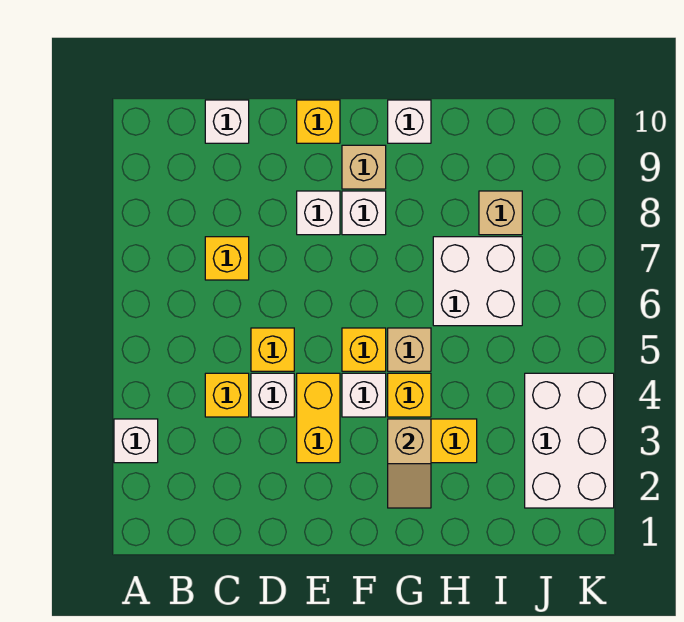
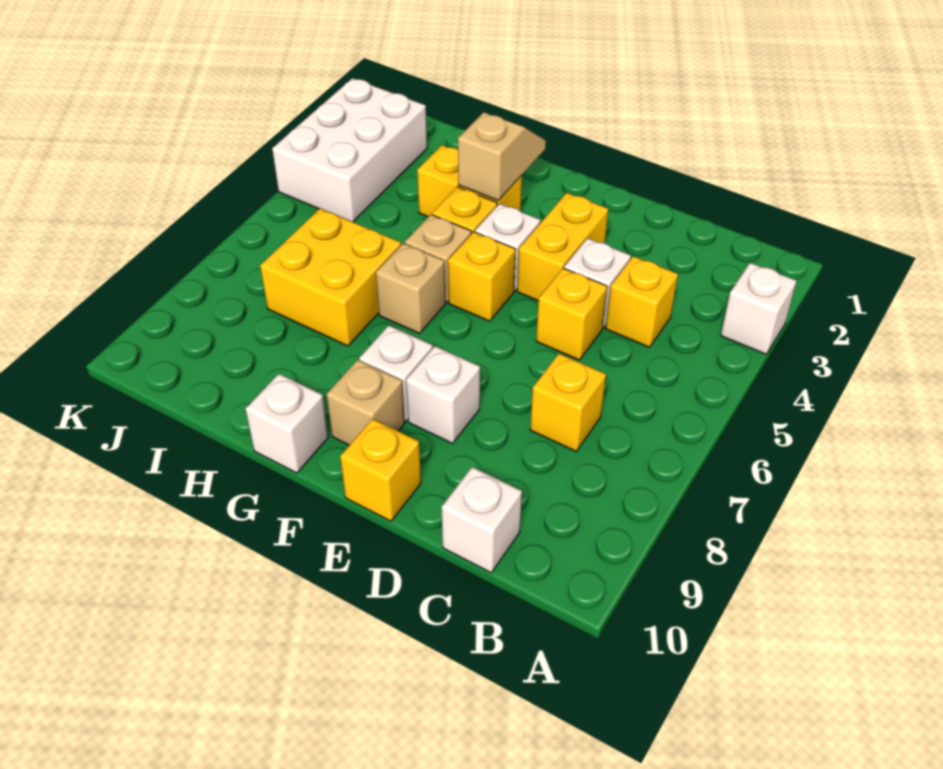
white brick H6:I7 level 1 -> yellow brick H6:I7 level 1
tan brick I8 level 1 -> tan brick G6 level 1

